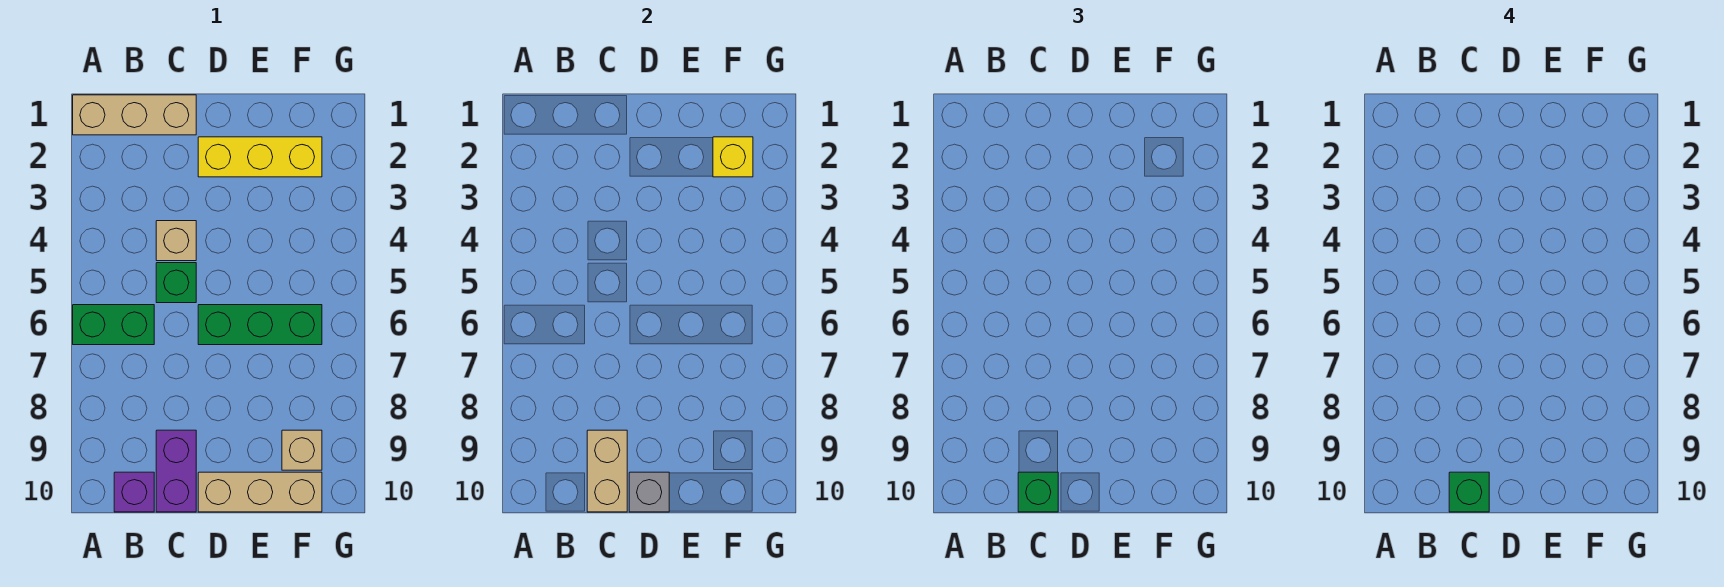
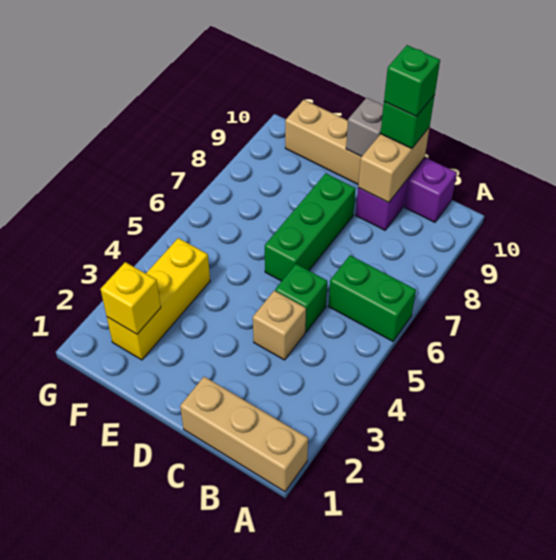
yellow brick D2:F2 level 1 -> yellow brick F2:F4 level 1
green brick D6:F6 level 1 -> green brick D6:D8 level 1
tan brick F9 level 1 -> none

